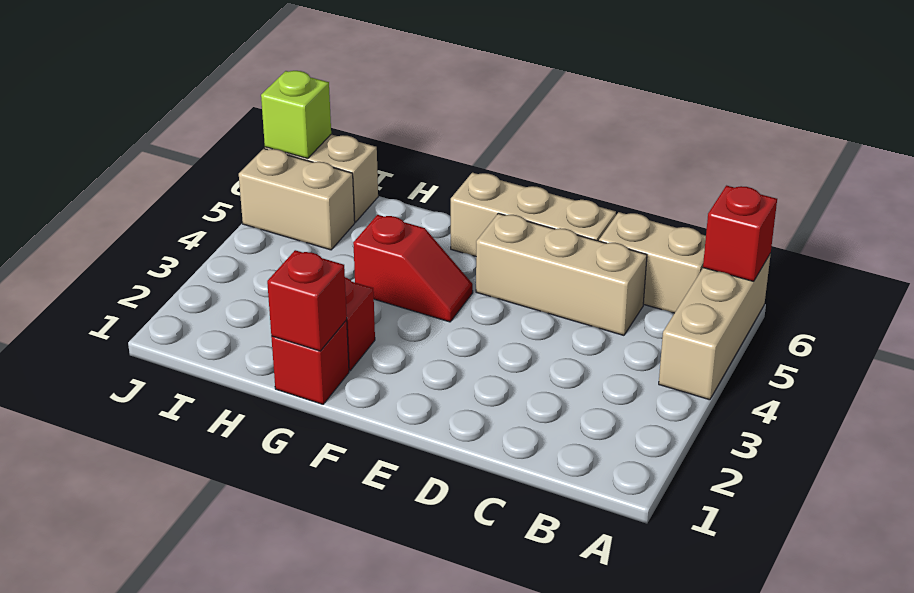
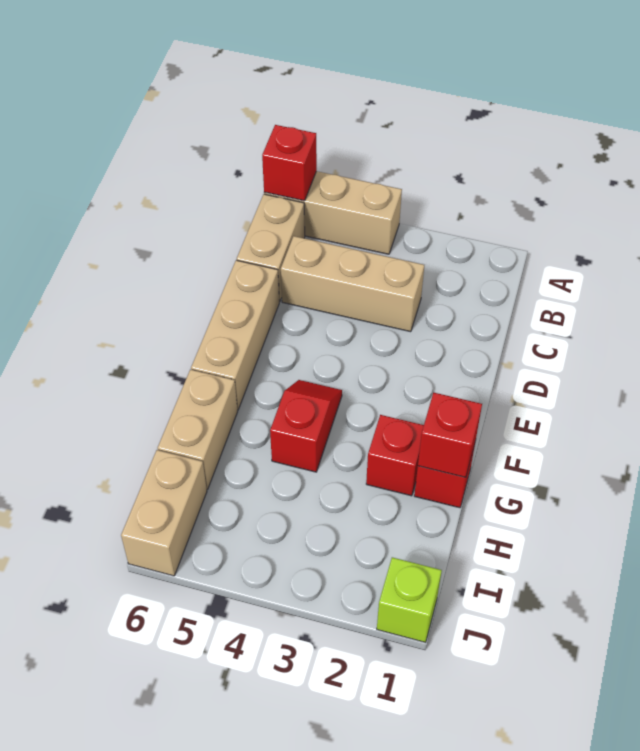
tan brick C5:E5 level 1 -> tan brick C3:C5 level 1
tan brick I5:J5 level 1 -> tan brick G6:H6 level 1
lime brick J6 level 2 -> lime brick J1 level 1

